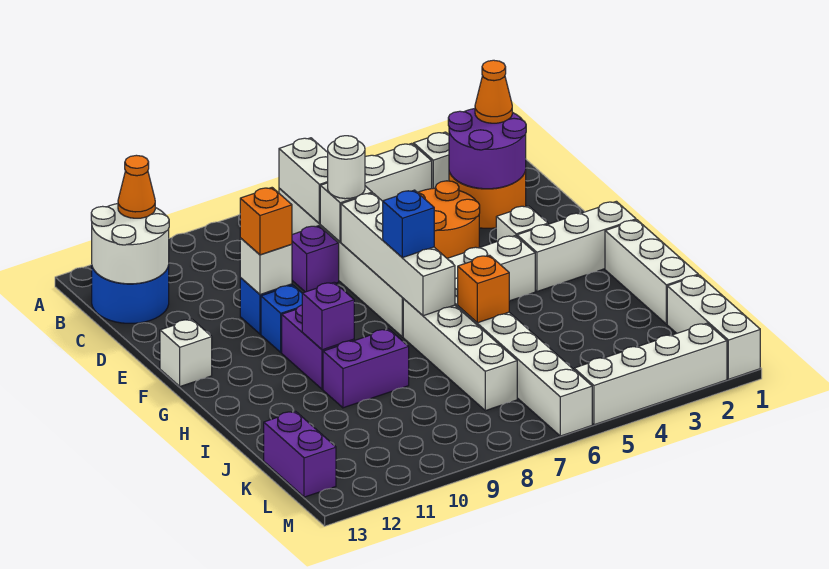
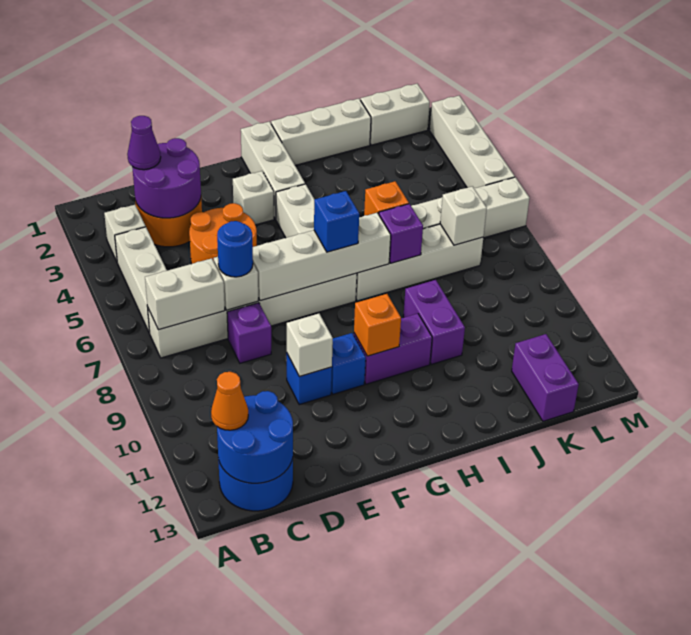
white round brick B12:C13 level 2 -> blue round brick B12:C13 level 2
orange cone C2 level 3 -> purple cone C2 level 3
white round brick D7 level 3 -> blue round brick D7 level 3
orange brick E10 level 3 -> orange brick G10 level 2
white brick F13 level 1 -> white brick K7 level 2
purple brick H10 level 2 -> purple brick I7 level 2
white brick K1:M1 level 1 -> white brick K1:L1 level 1
purple brick K13:L13 level 1 -> purple brick K12:K13 level 1

